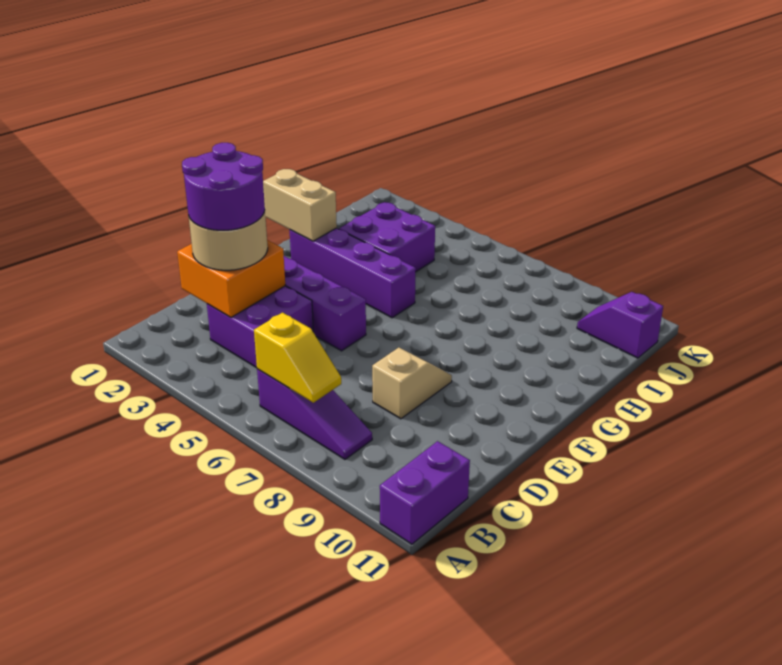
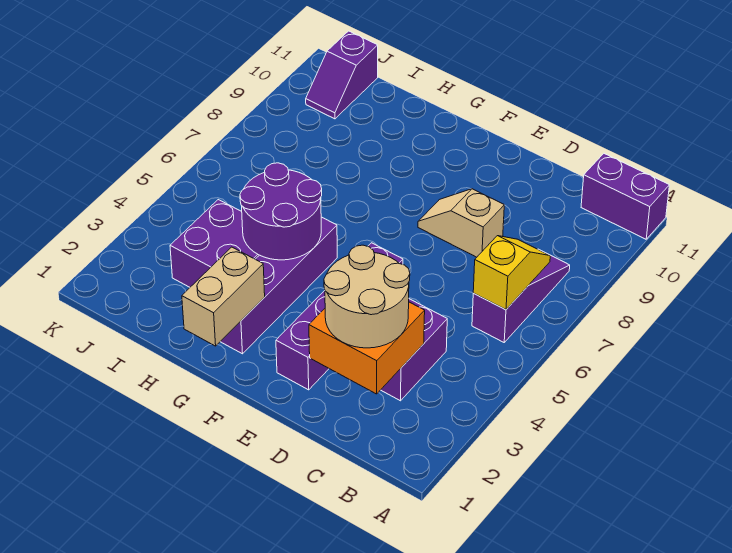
purple round brick C2:D3 level 4 -> purple round brick G4:H5 level 2

